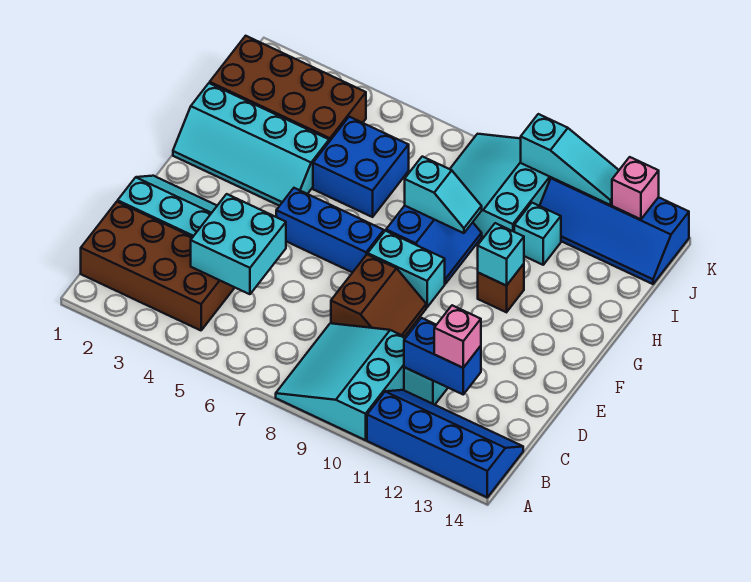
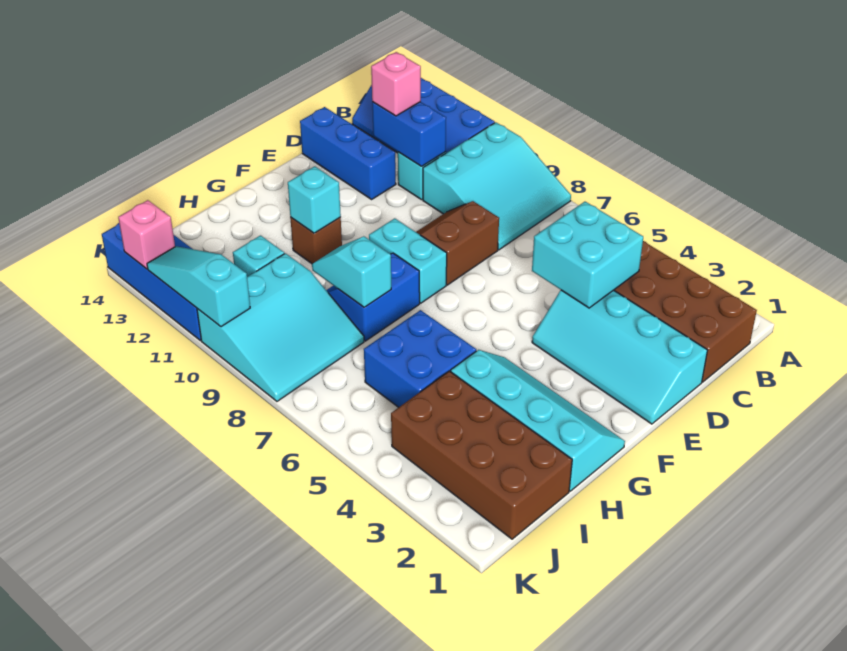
blue brick F5:F7 level 1 -> blue brick D12:D14 level 1

